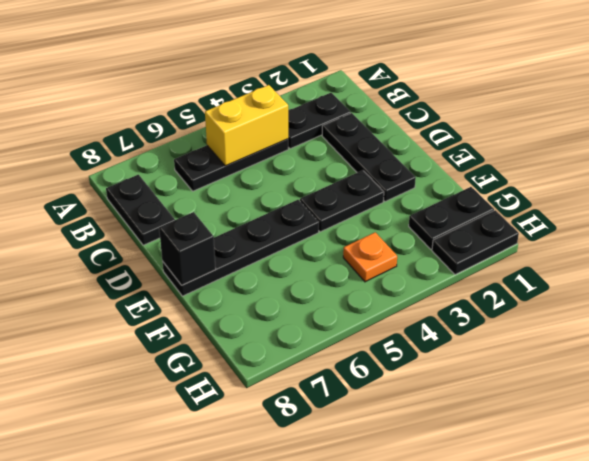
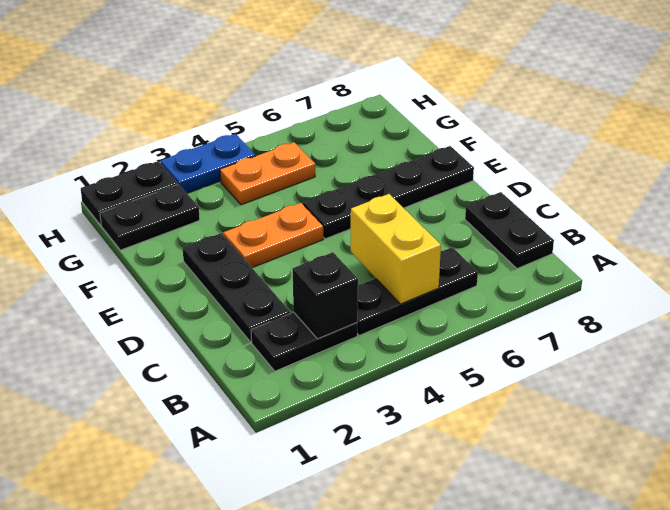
yellow brick B4:B5 level 2 -> yellow brick B5:C5 level 2
black plate E3:E4 level 1 -> orange plate E3:E4 level 1
black brick E8 level 2 -> black brick B3 level 2
orange plate G4 level 1 -> orange plate G4:G5 level 1
none -> blue plate H3:H4 level 1

